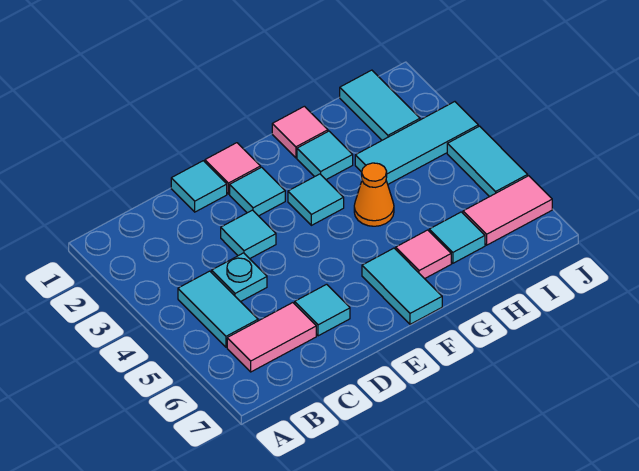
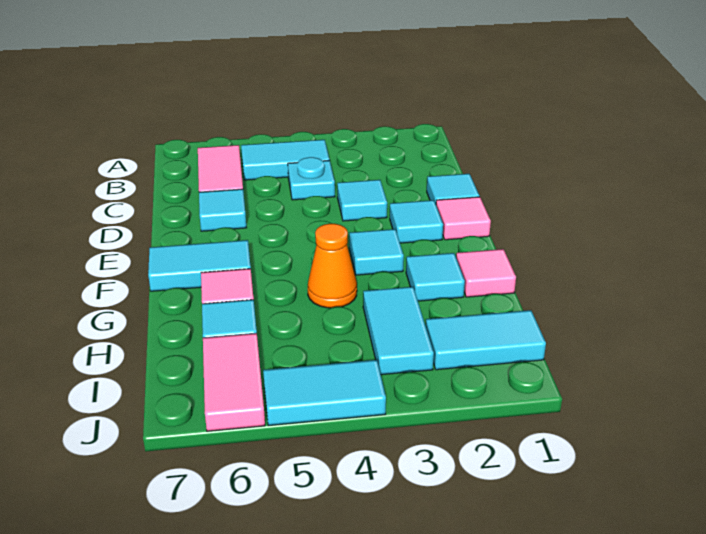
cyan tile H3:J3 level 1 -> cyan tile H3:I3 level 1

